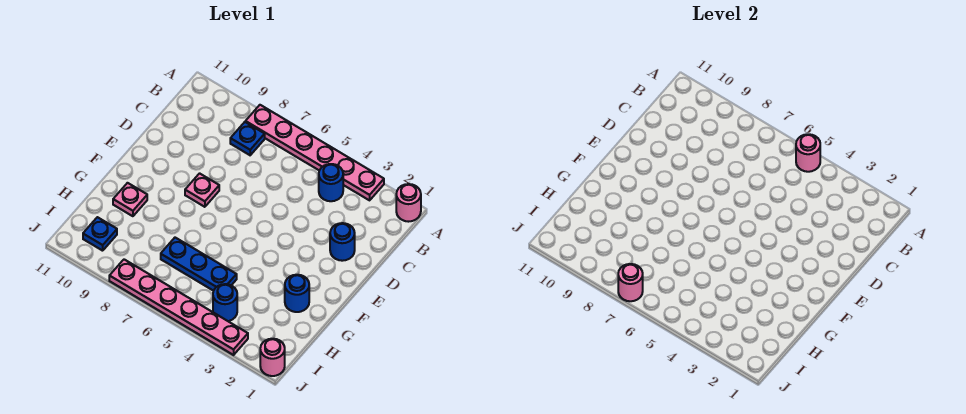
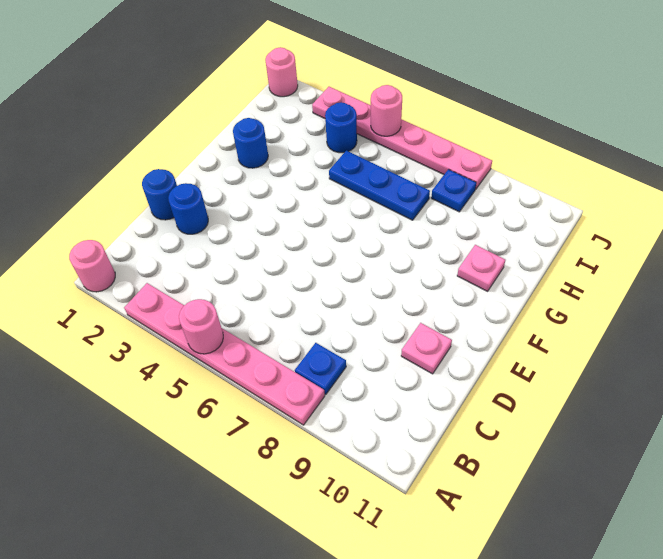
blue round brick B4 level 1 -> blue round brick D1 level 1
pink plate E8 level 1 -> pink plate D10 level 1
blue plate I10 level 1 -> blue plate I8 level 1
pink round brick J7 level 2 -> pink round brick J5 level 2

